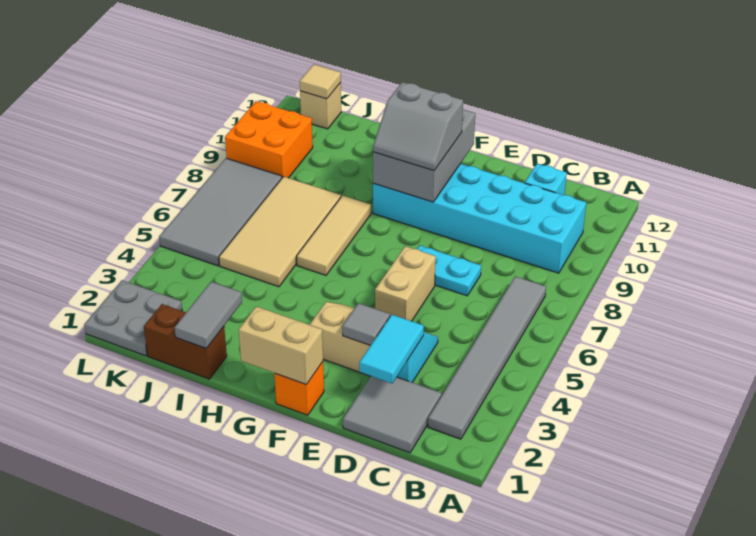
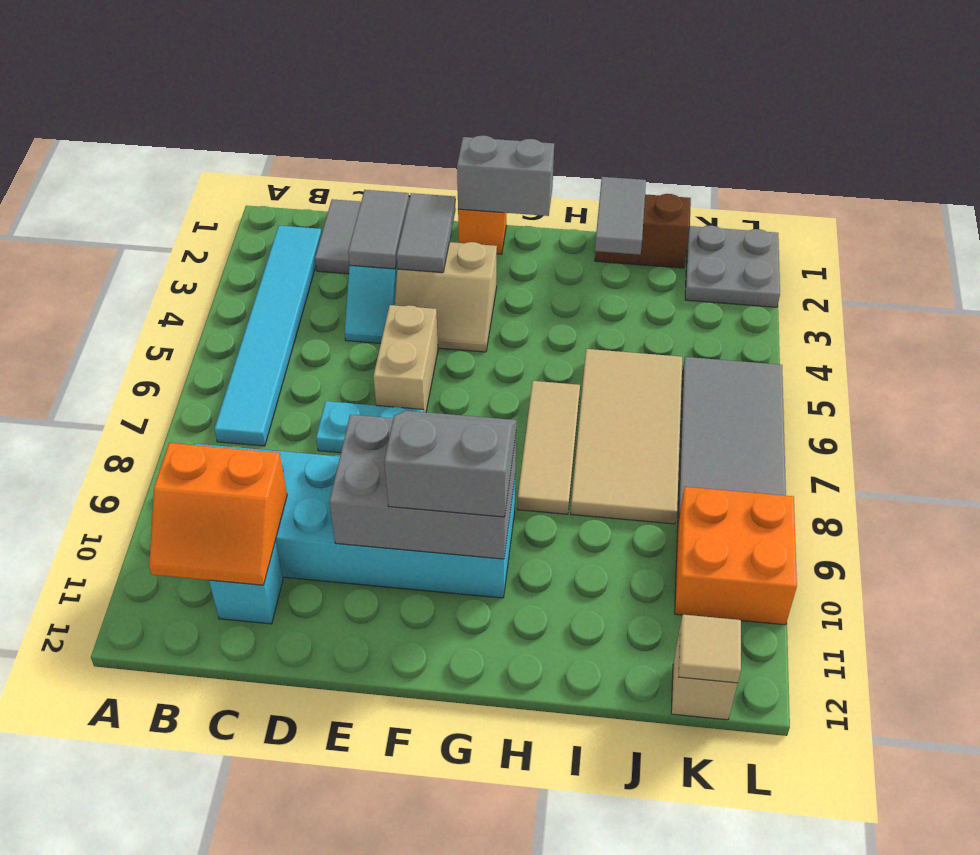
grey tile B2:B7 level 1 -> cyan tile B2:B7 level 1
none -> orange slope B10:C11 level 2 top 10
cyan tile D2:D3 level 2 -> grey tile D2:D3 level 2
grey tile E3 level 2 -> grey tile E2:E3 level 2
tan brick F1:G1 level 2 -> grey brick F1:G1 level 2
grey brick F9:G11 level 2 -> grey brick E9:G10 level 2

